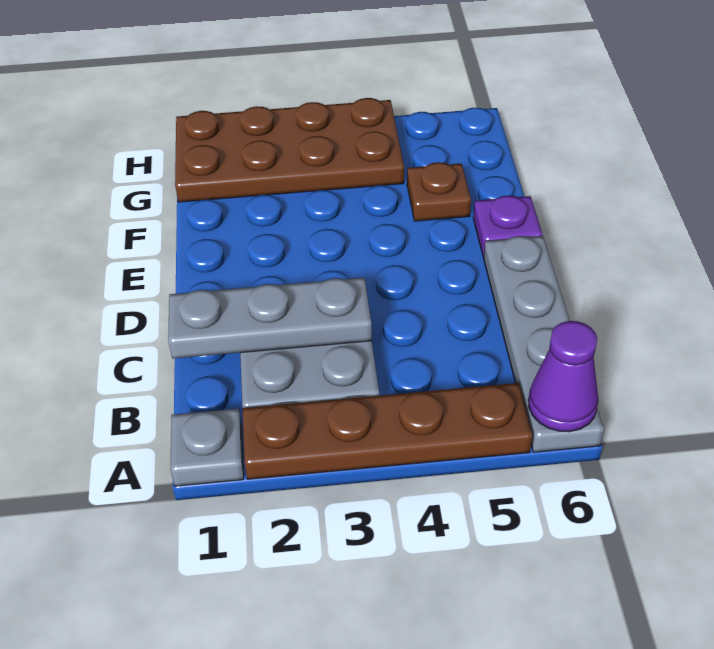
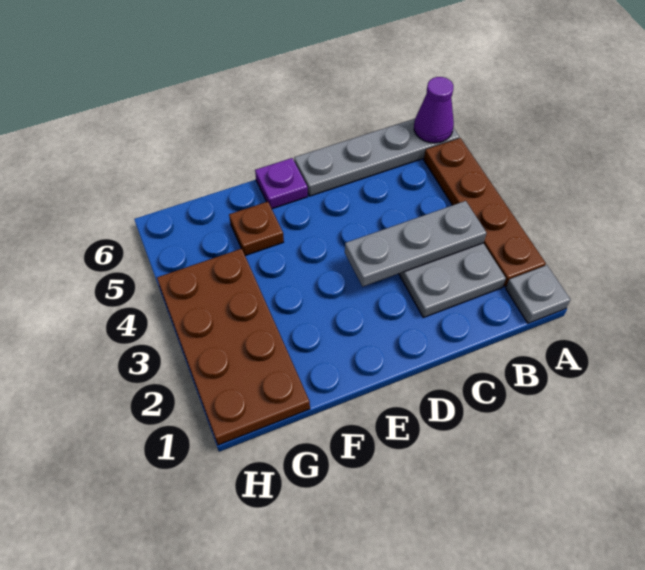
grey plate C1:C3 level 2 -> grey plate B3:D3 level 2

